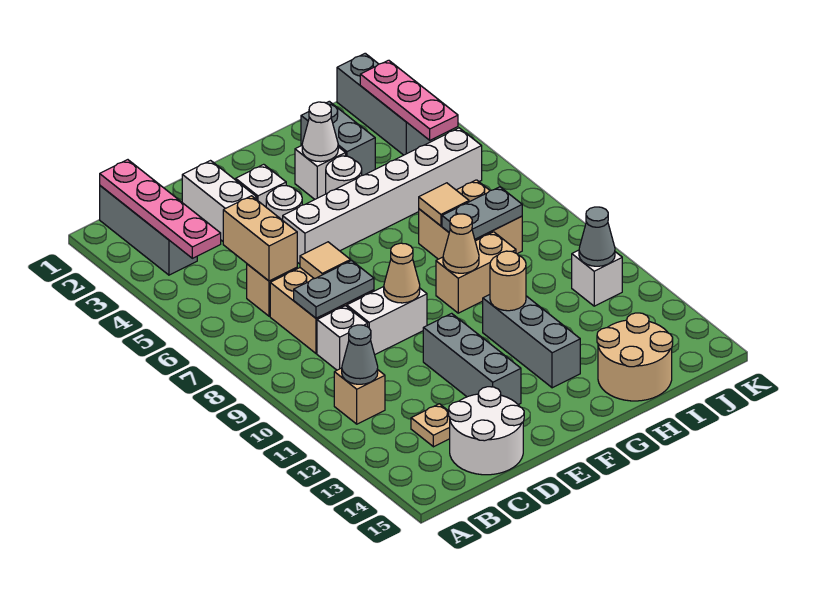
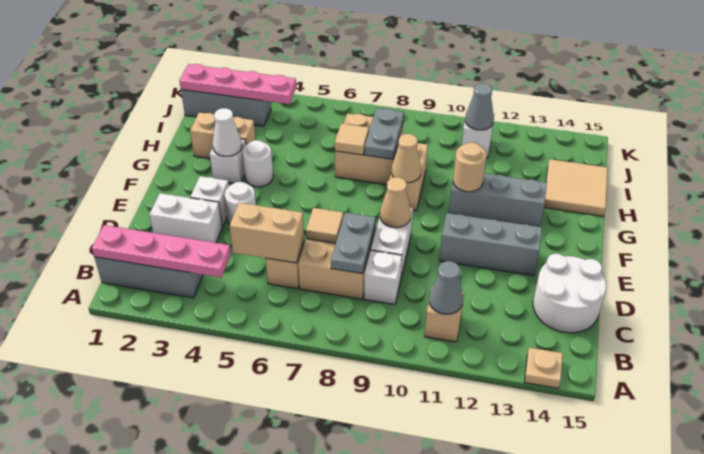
tan plate C13 level 1 -> tan plate A14 level 1
white brick E5:J5 level 1 -> none
grey brick H2:H3 level 1 -> tan brick H2:H3 level 1
tan round brick H14:I15 level 1 -> tan tile H14:I15 level 1
pink plate J2:J4 level 2 -> pink plate J1:J4 level 2

